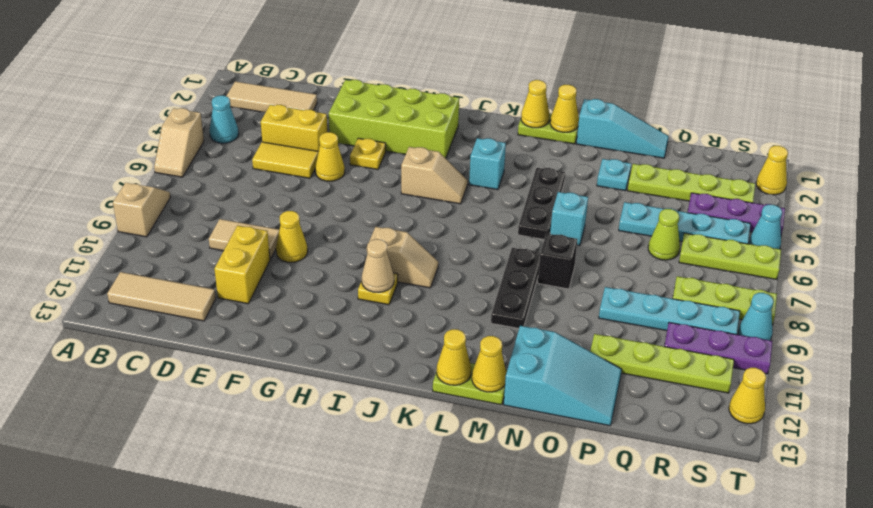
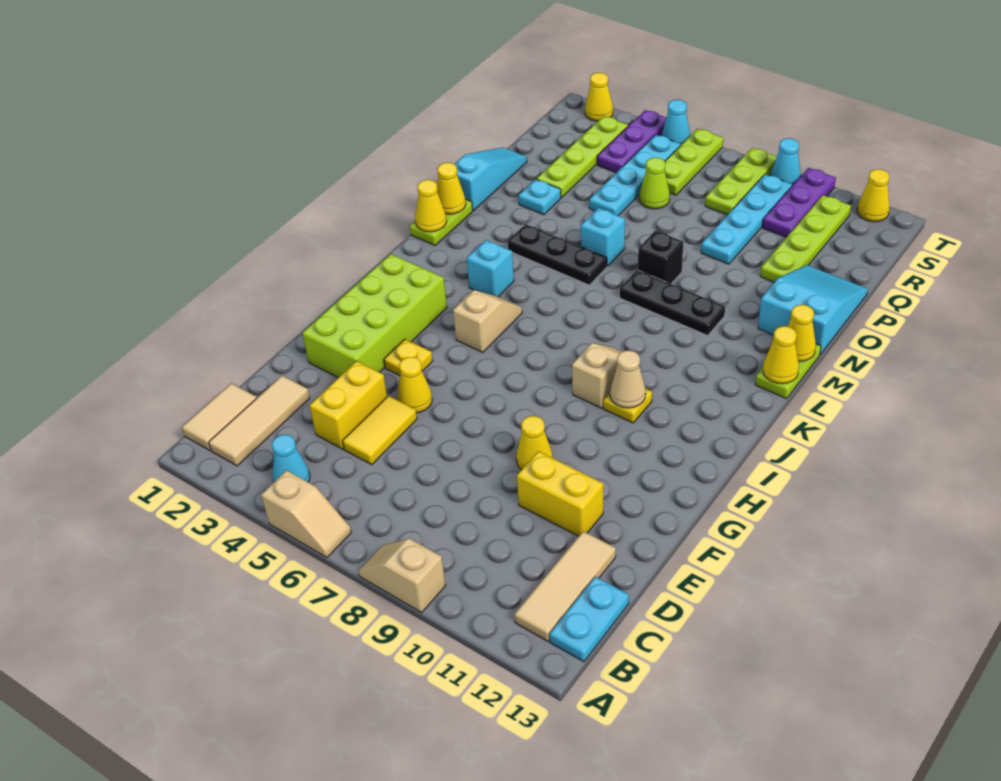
none -> cyan plate B13:C13 level 1
tan tile D9:E9 level 1 -> tan tile B1:C1 level 1

